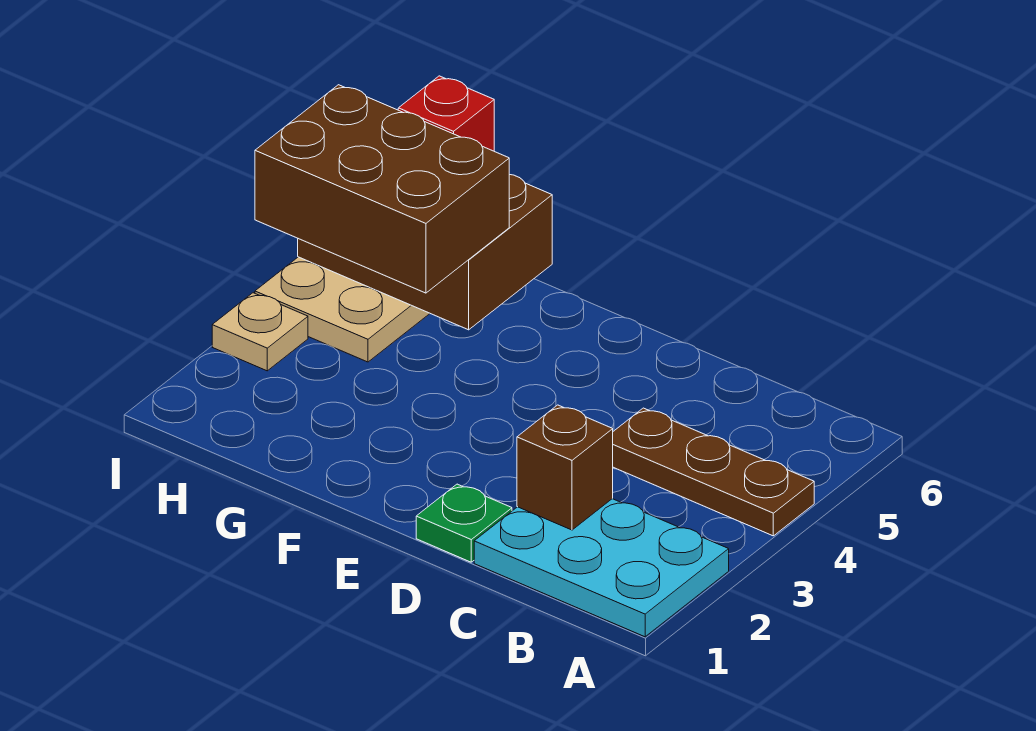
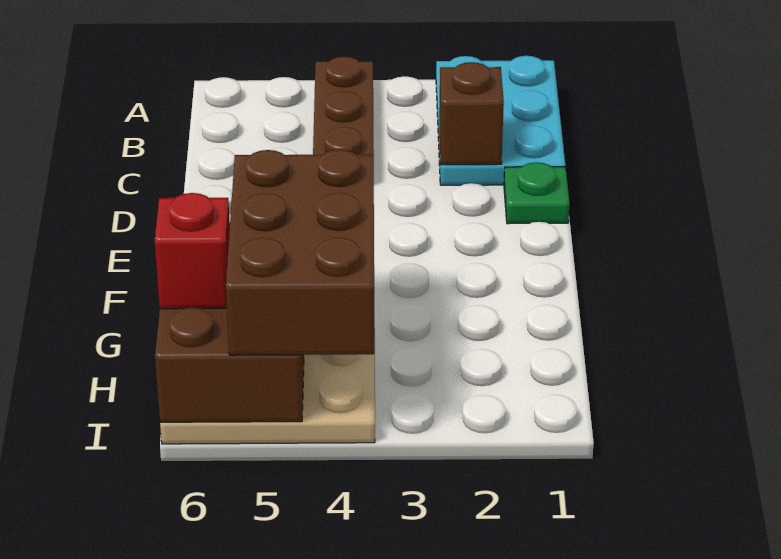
tan plate I3 level 1 -> none

